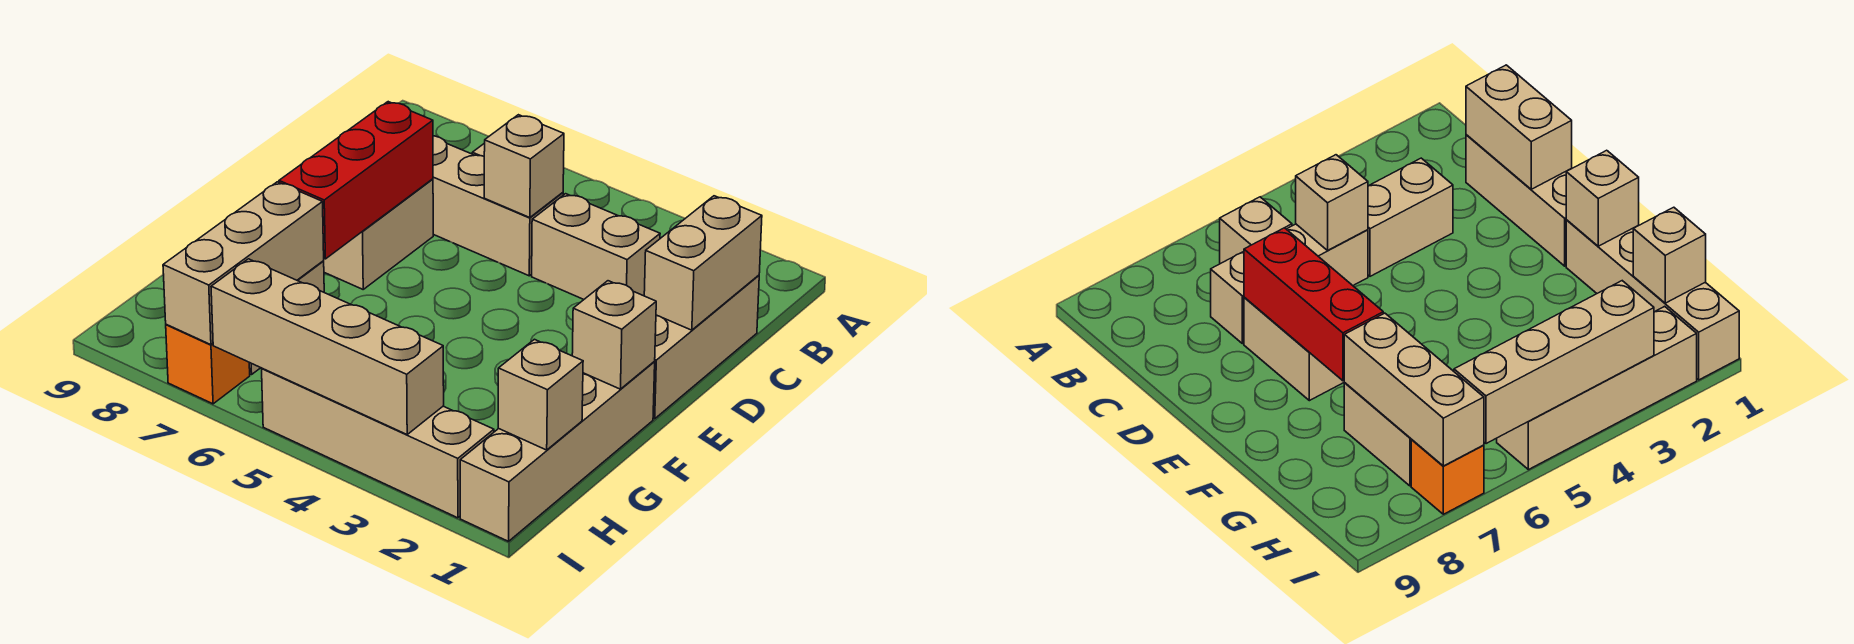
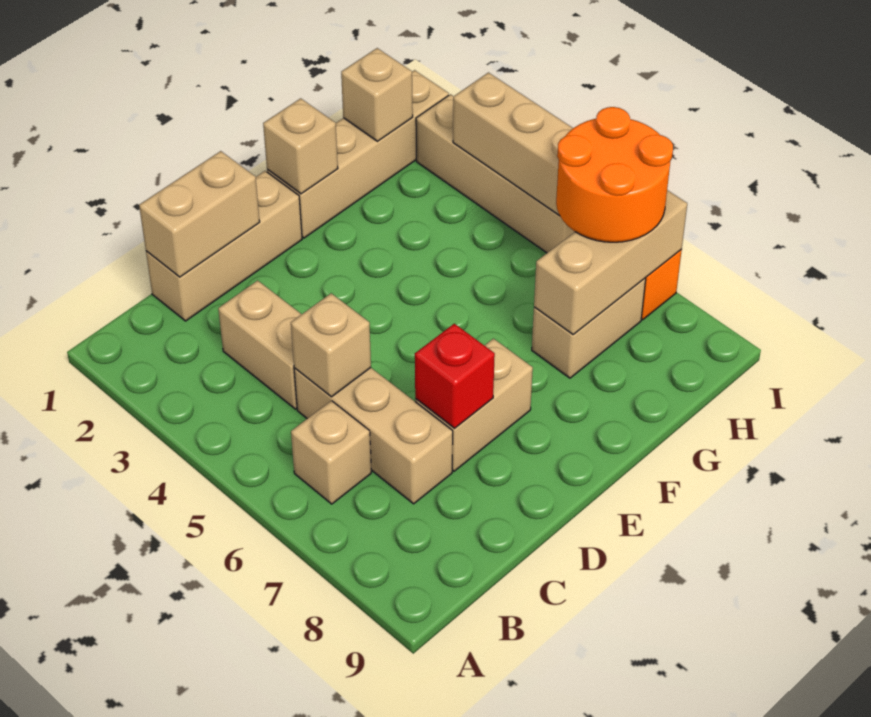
red brick D7:F7 level 2 -> red brick D7 level 2
none -> orange round brick H6:I7 level 3

